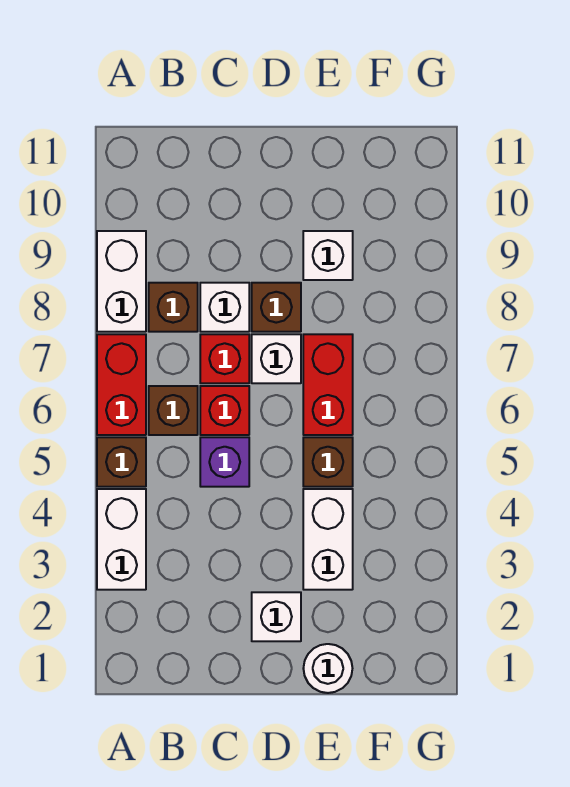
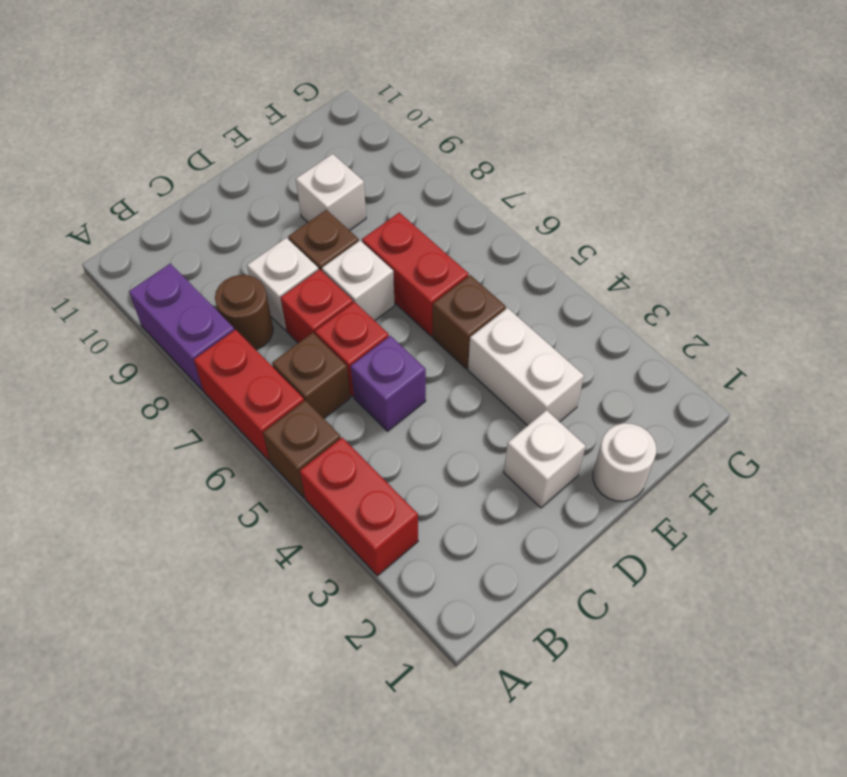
white brick A3:A4 level 1 -> red brick A3:A4 level 1
white brick A8:A9 level 1 -> purple brick A8:A9 level 1
brown brick B8 level 1 -> brown round brick B8 level 1

